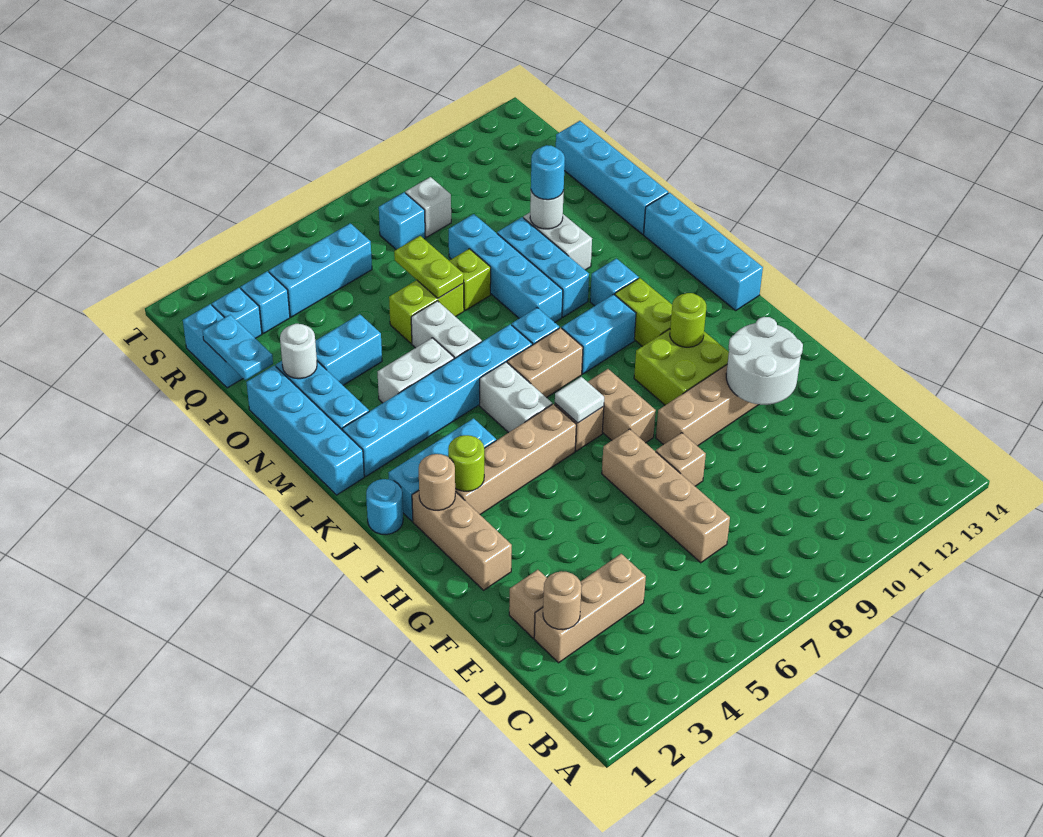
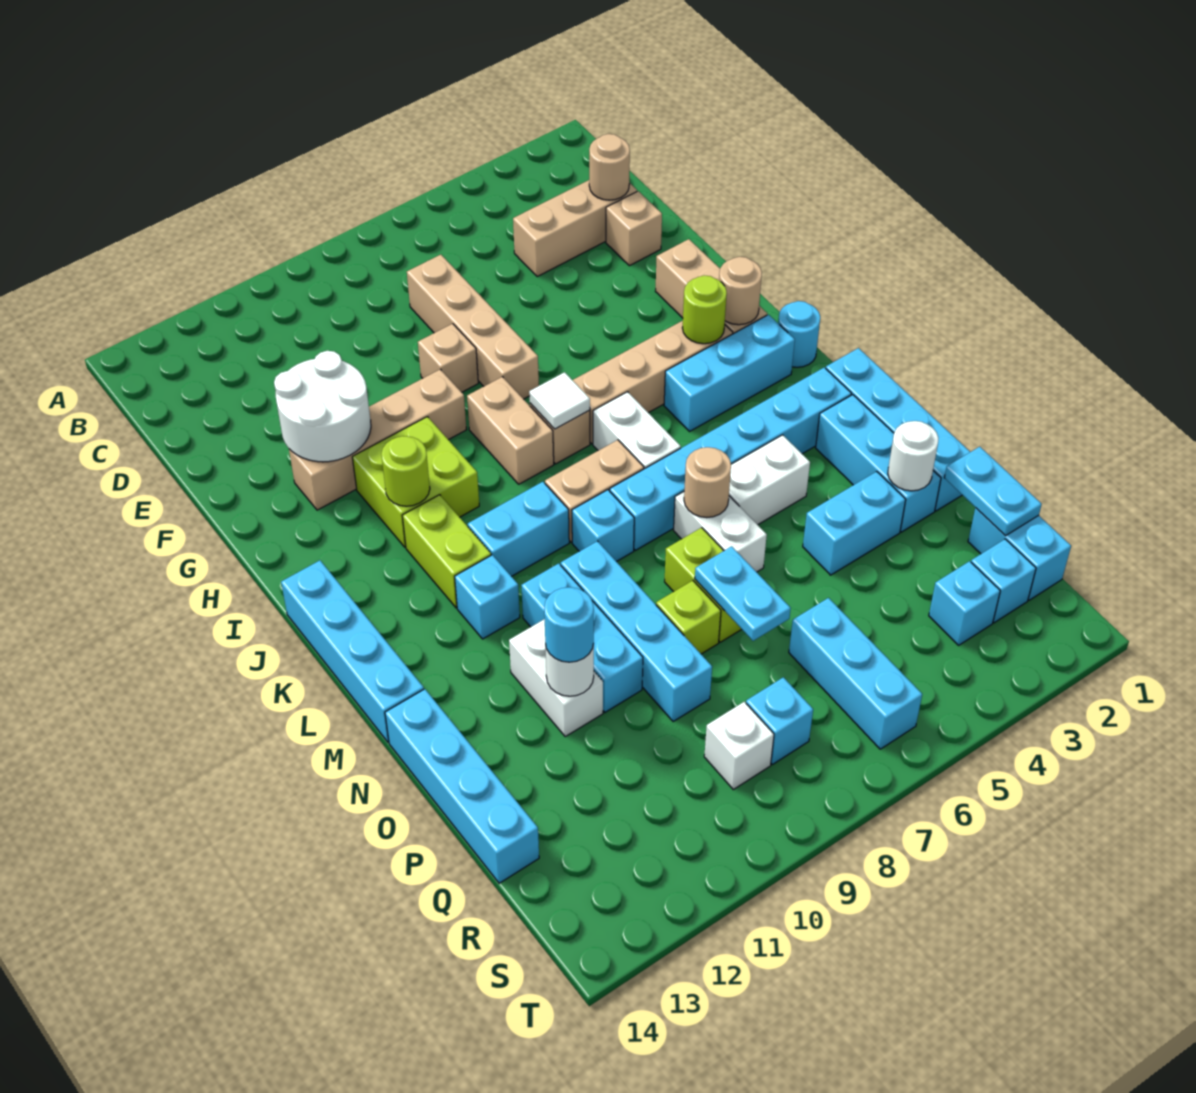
none -> tan round brick M6 level 2
lime brick O6:O7 level 1 -> lime brick N7:O7 level 1
lime plate O7:P7 level 2 -> cyan plate O7:P7 level 2
cyan brick R4:R6 level 1 -> cyan brick Q6:S6 level 1

